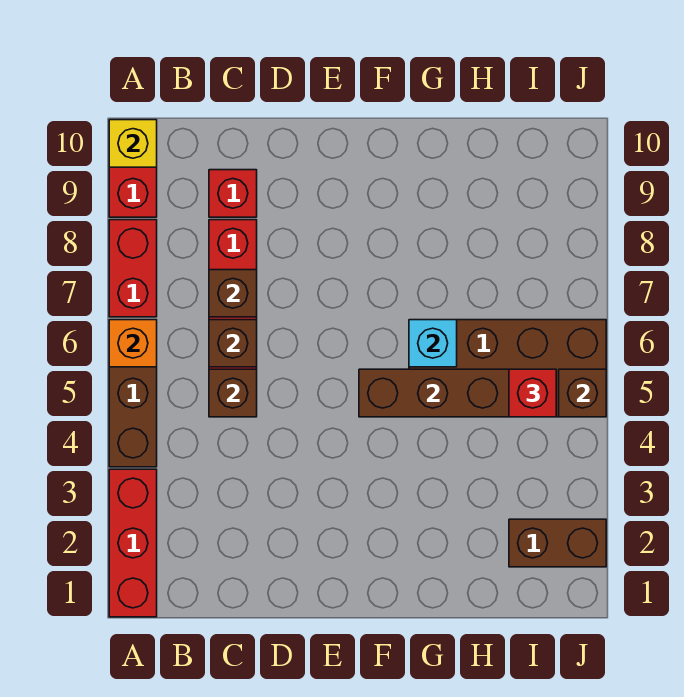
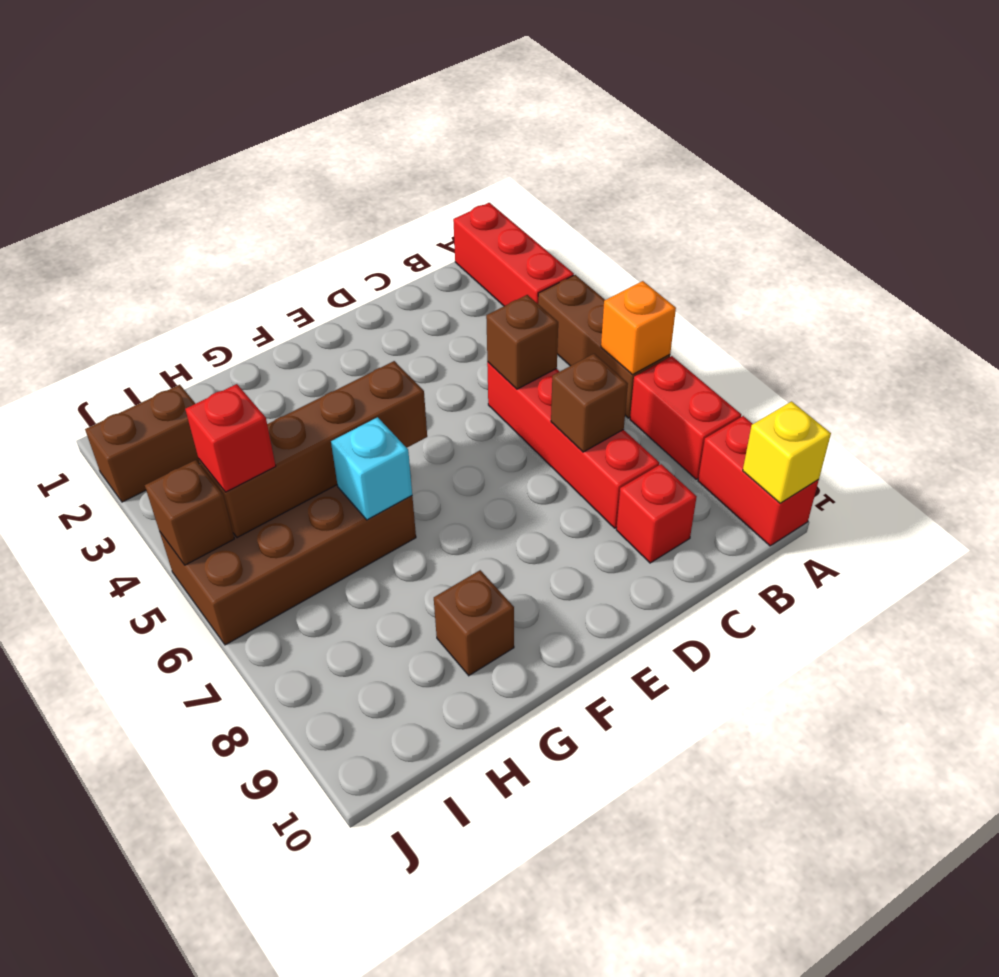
brown brick C6 level 2 -> brown brick G9 level 1

